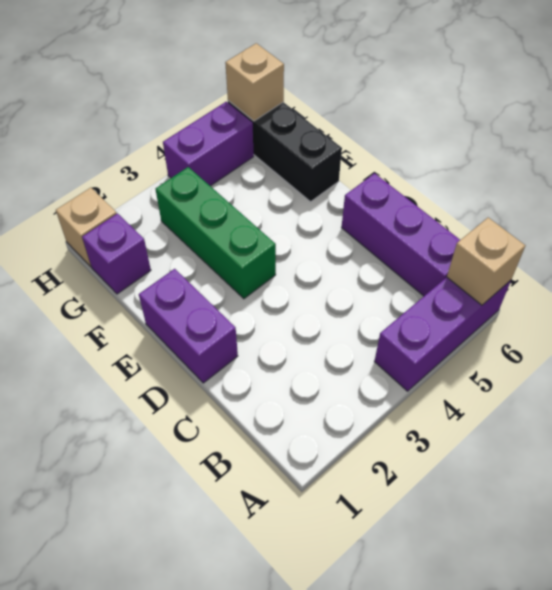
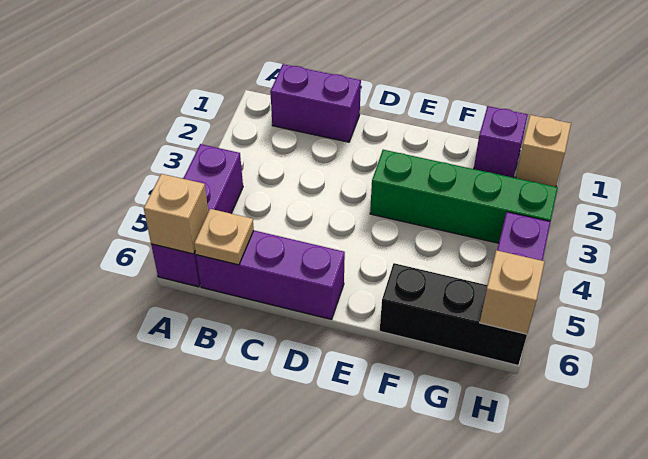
none -> tan plate B6 level 2
purple brick D1:E1 level 1 -> purple brick B1:C1 level 1
green brick E3:G3 level 1 -> green brick E3:H3 level 1

